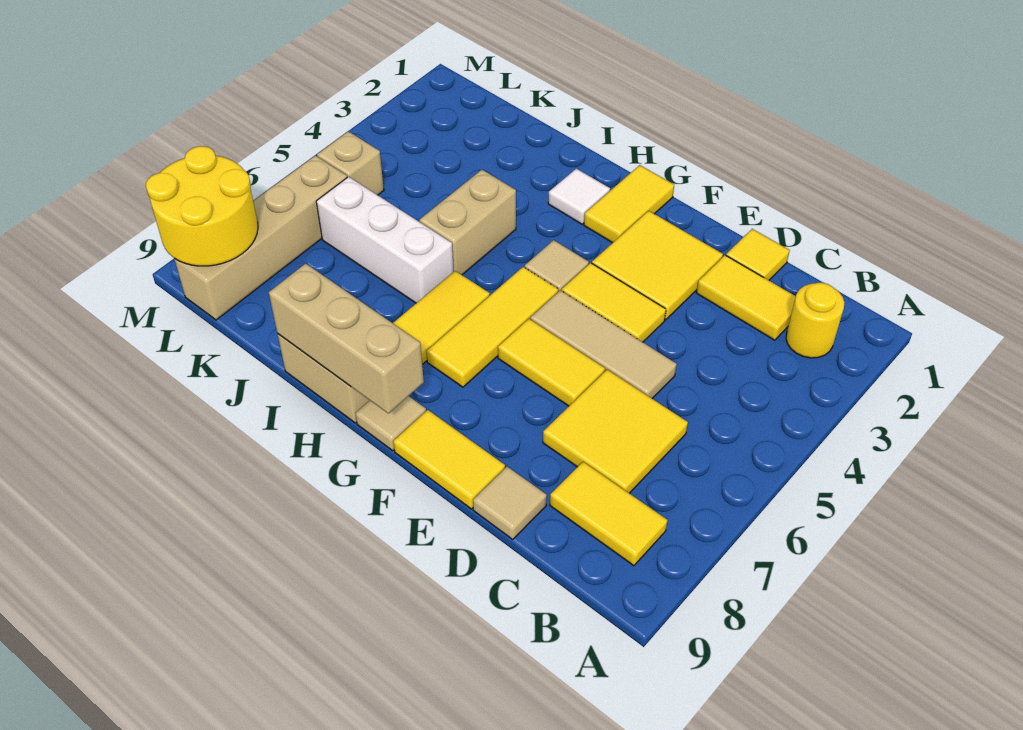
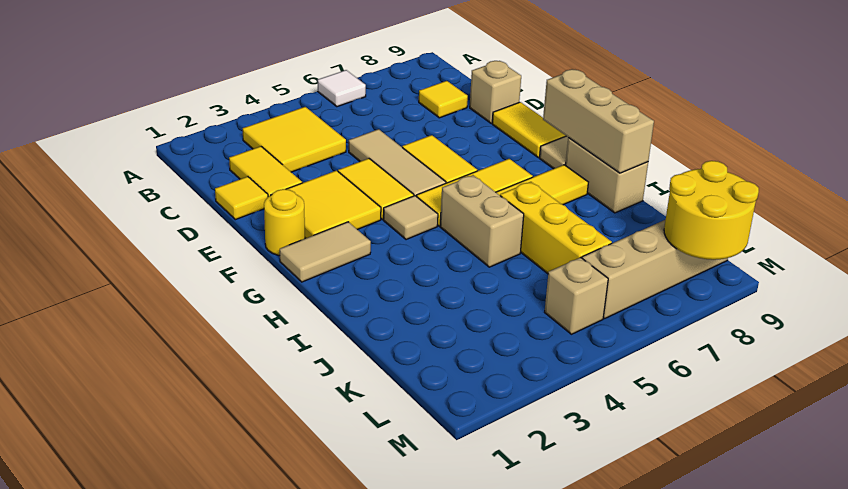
yellow round brick B2 level 1 -> yellow round brick F1 level 1
yellow tile B8:C8 level 1 -> yellow tile C8 level 1
yellow tile C6:D7 level 1 -> yellow tile B3:C4 level 1
tan tile D9 level 1 -> tan brick D9 level 1
yellow tile G1:G2 level 1 -> tan tile G1:G2 level 1
white tile H2 level 1 -> white tile A6 level 1
tan brick I4:I5 level 1 -> tan brick H5:I5 level 1
white brick I6:K6 level 1 -> yellow brick I6:K6 level 1

